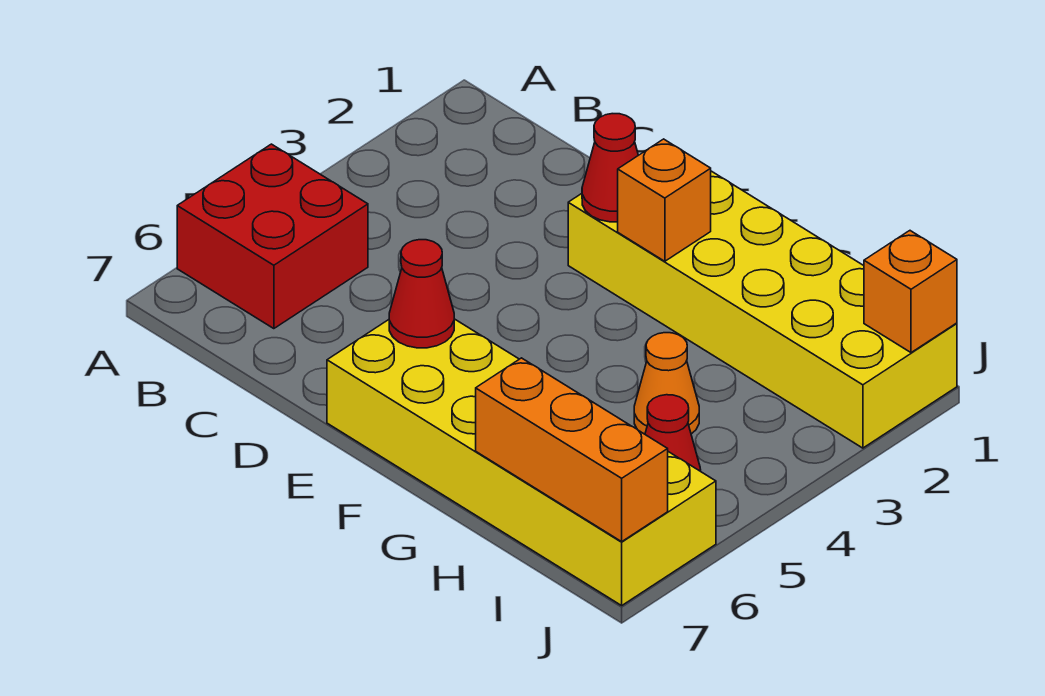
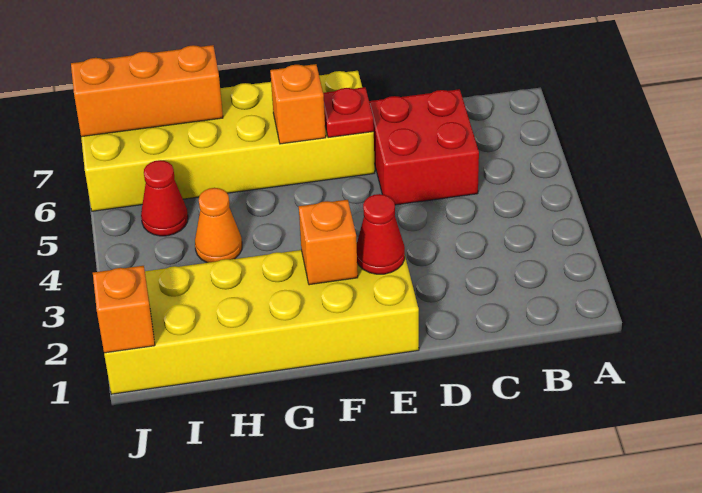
red brick A5:B6 level 1 -> red brick C5:D6 level 1
red cone E6 level 2 -> red plate E6 level 2
none -> orange brick F6 level 2

